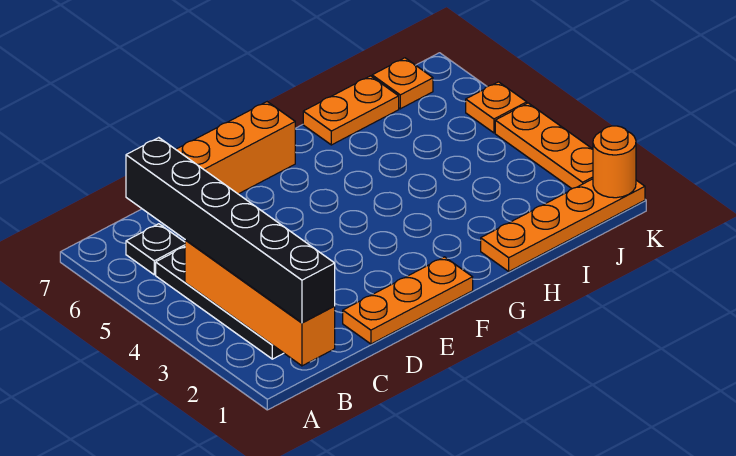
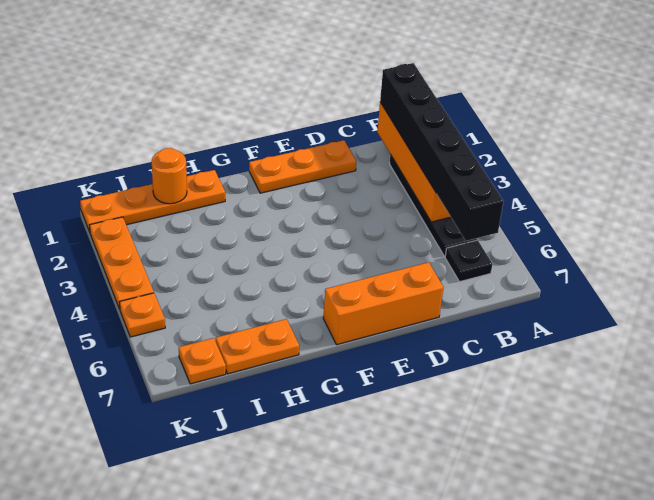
orange round brick K1 level 2 -> orange round brick I1 level 2

